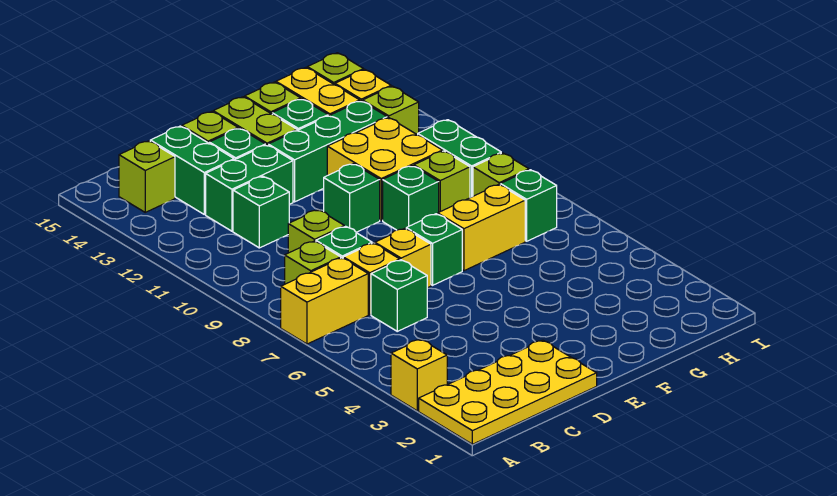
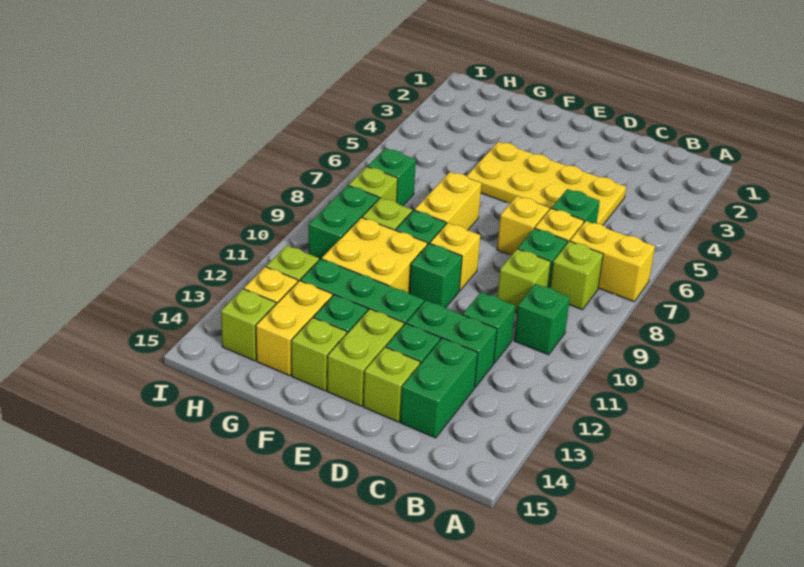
yellow plate A1:D2 level 1 -> yellow plate C4:F5 level 1
yellow brick A3 level 1 -> yellow brick E9 level 1
lime brick B14 level 1 -> none
green brick E7 level 1 -> green brick B10 level 1
yellow brick F7:G7 level 1 -> yellow brick F7:F8 level 1

